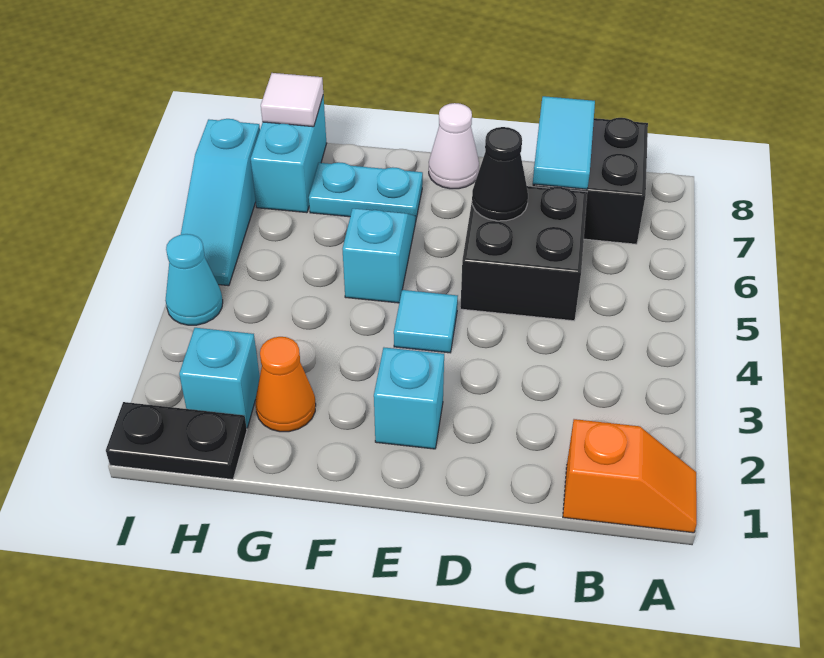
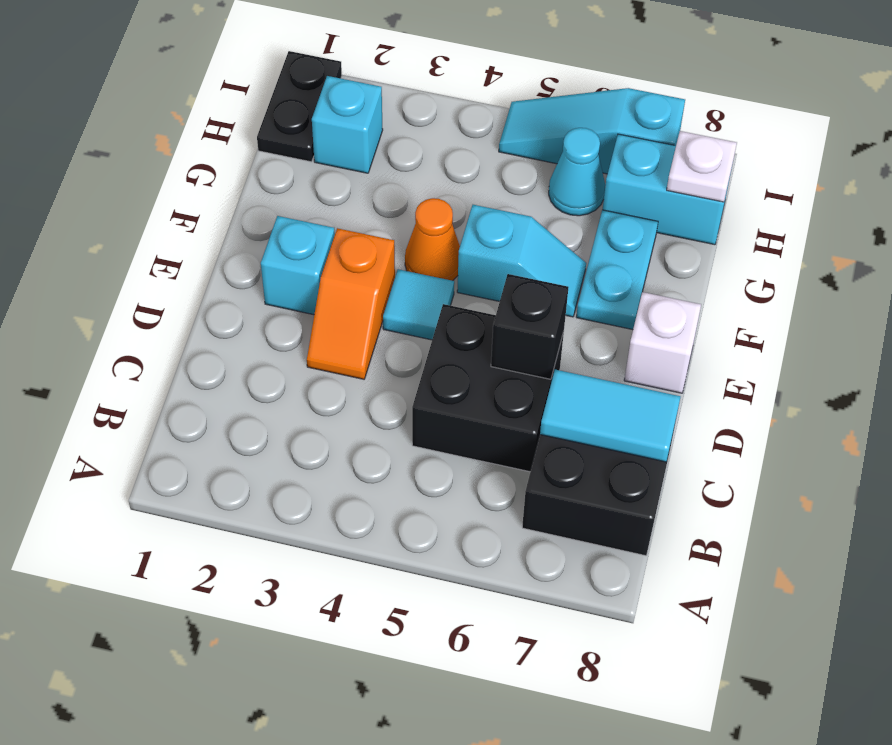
orange slope A1:B1 level 1 top B -> orange slope D3:E3 level 1 top E
black cone D6 level 2 -> black brick D6 level 2
white cone E8 level 1 -> white brick E8 level 1
orange cone G2 level 1 -> orange cone F4 level 1
white tile H8 level 2 -> white plate H8 level 2
cyan cone I4 level 1 -> cyan cone H6 level 1

